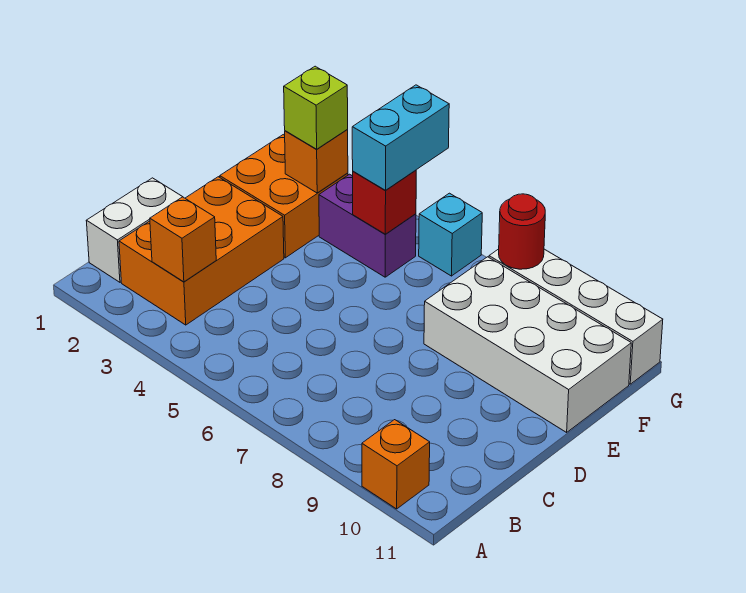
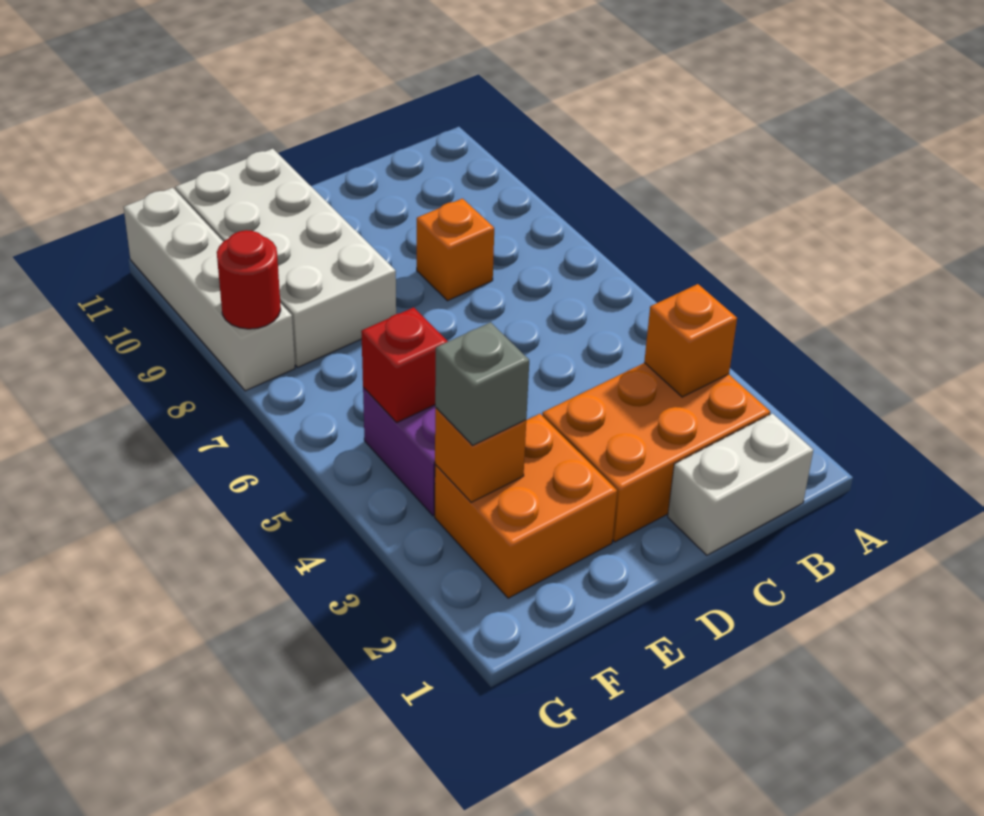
orange brick A10 level 1 -> orange brick C8 level 1
lime brick F3 level 3 -> grey brick F3 level 3
cyan brick F5:G5 level 3 -> none
cyan brick G6 level 1 -> none

